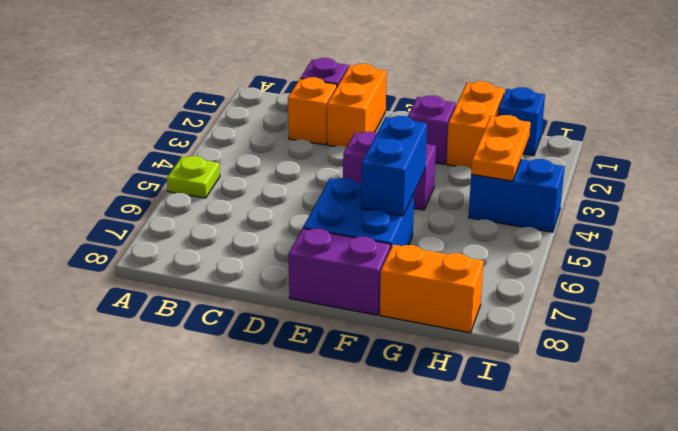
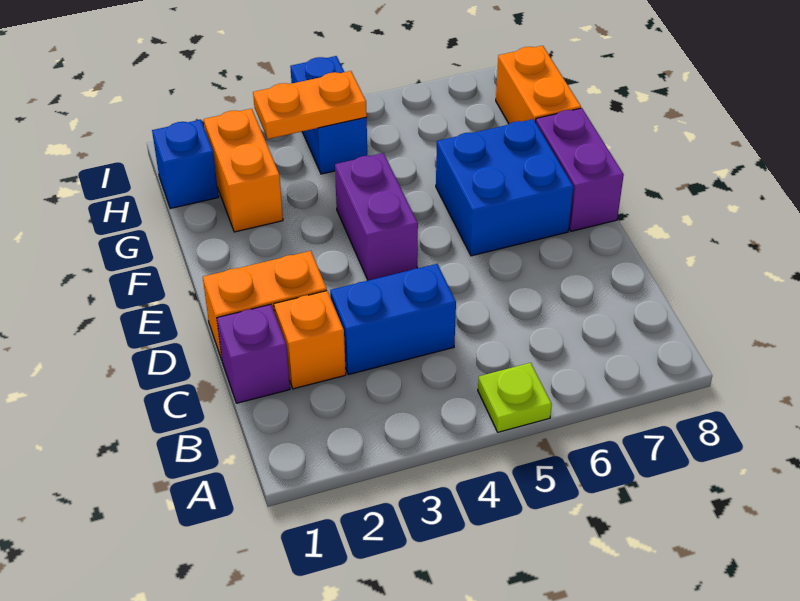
purple brick F2 level 1 -> none
blue brick F5:F6 level 2 -> blue brick C3:C4 level 1
orange brick G1:G2 level 1 -> orange brick G2:H2 level 1

